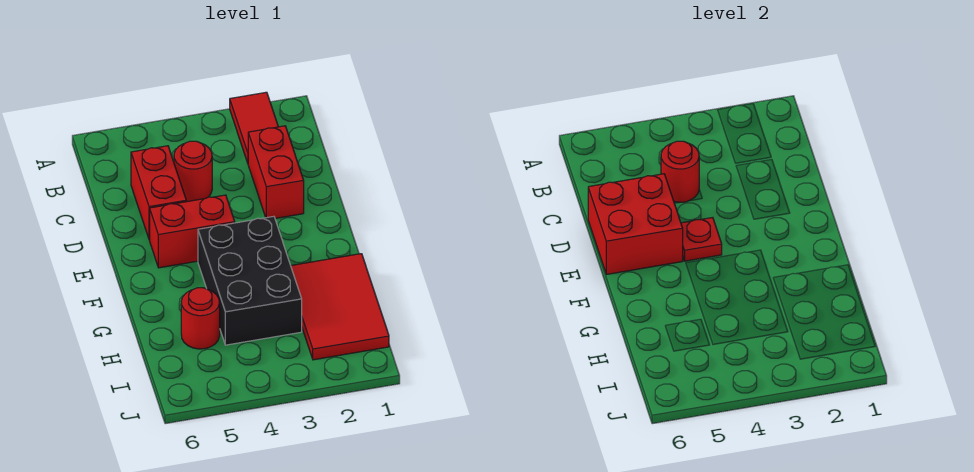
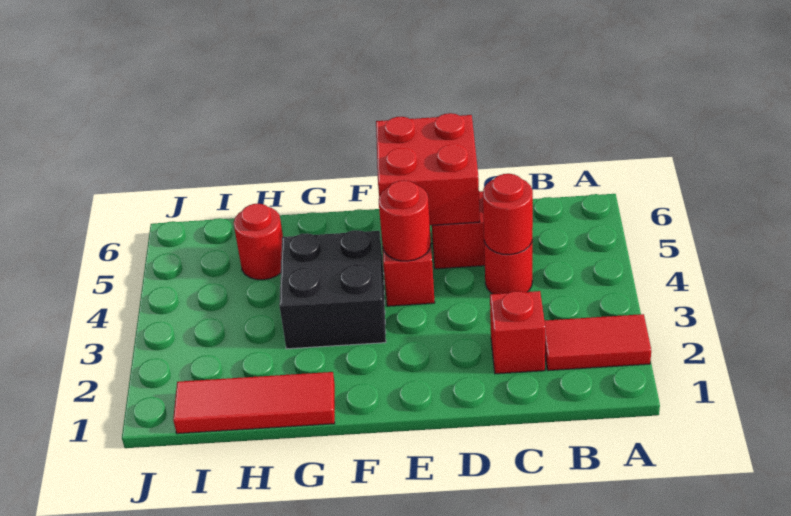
red brick C2:D2 level 1 -> red brick C2 level 1
red plate E4 level 2 -> red round brick E4 level 2
black brick F3:H4 level 1 -> black brick F3:G4 level 1
red tile G1:I2 level 1 -> red tile G1:I1 level 1

